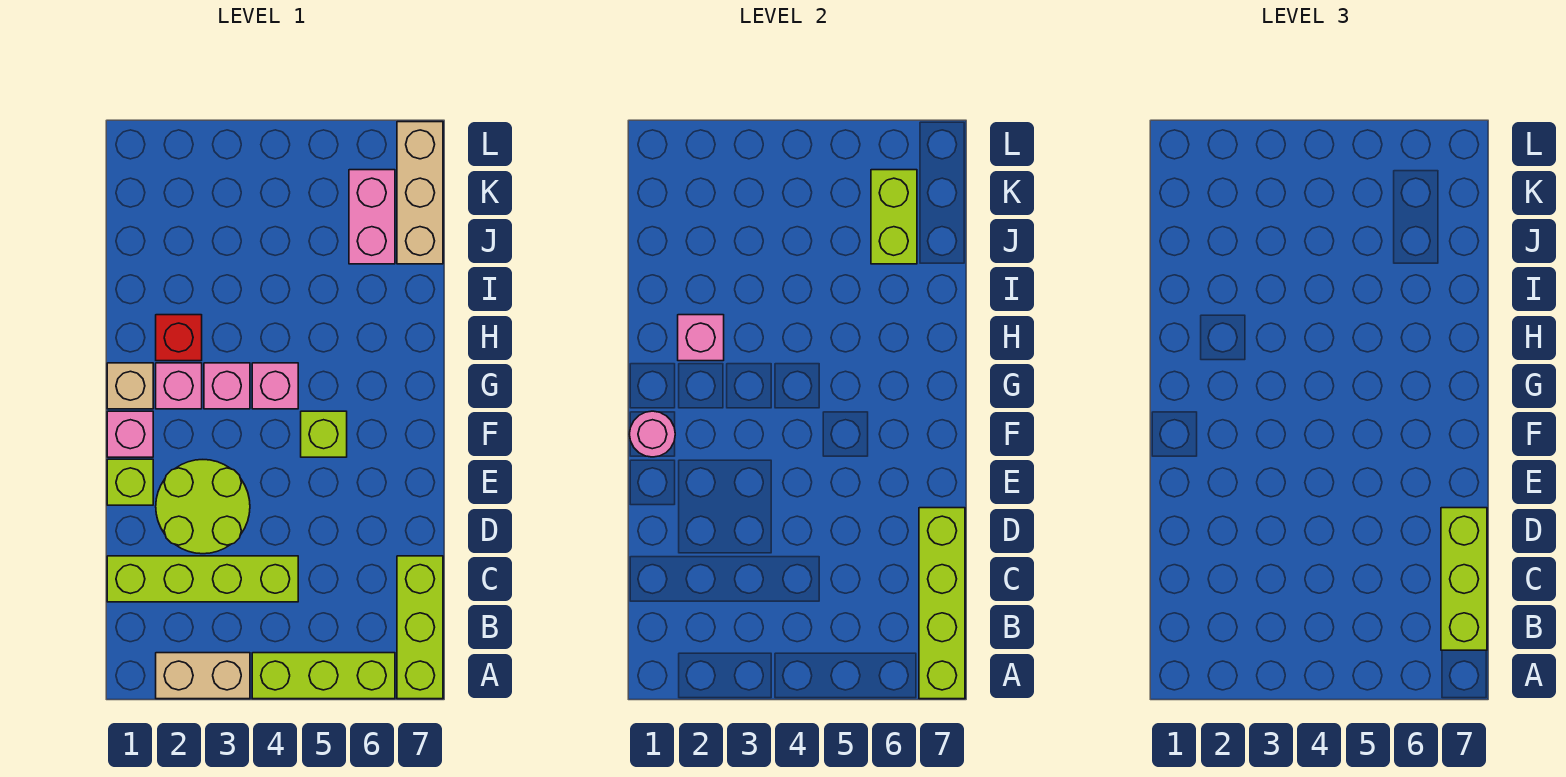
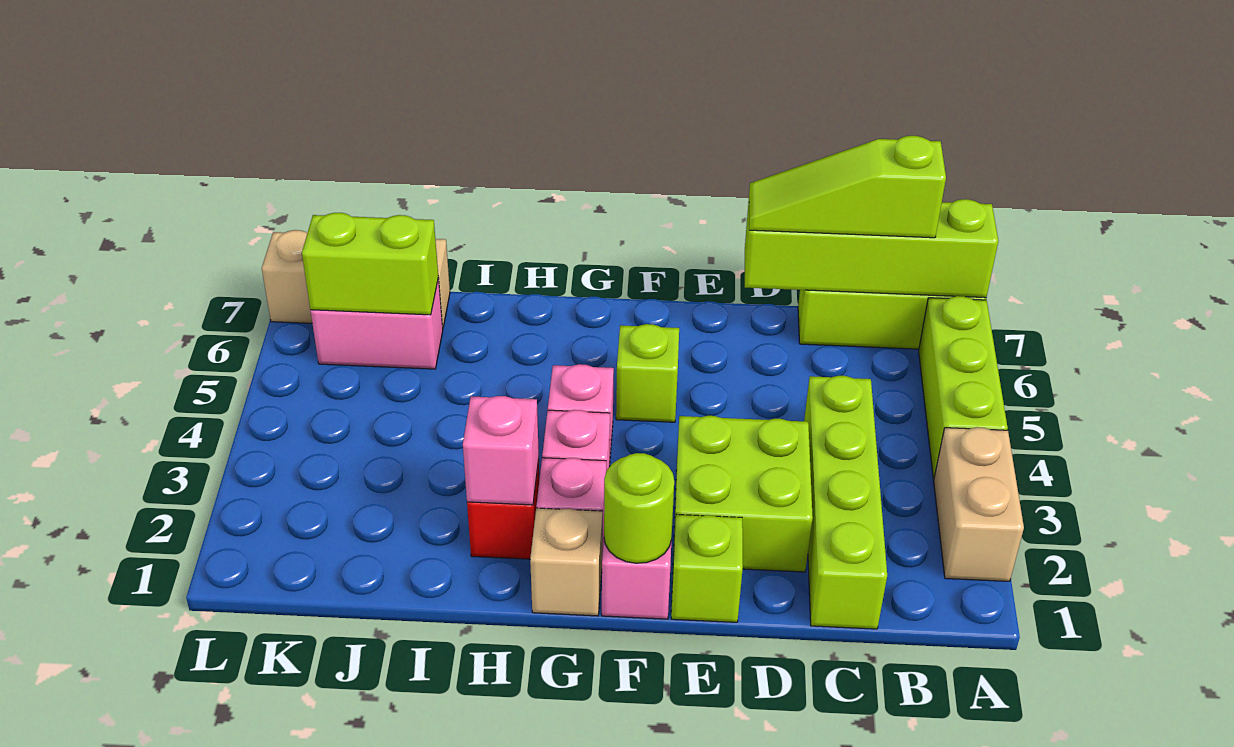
lime brick B7:D7 level 3 -> lime slope B7:D7 level 3 top B
lime round brick D2:E3 level 1 -> lime brick D2:E3 level 1
pink round brick F1 level 2 -> lime round brick F1 level 2

